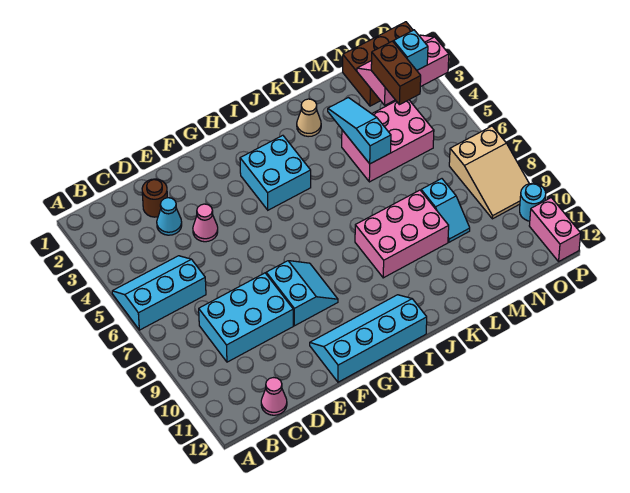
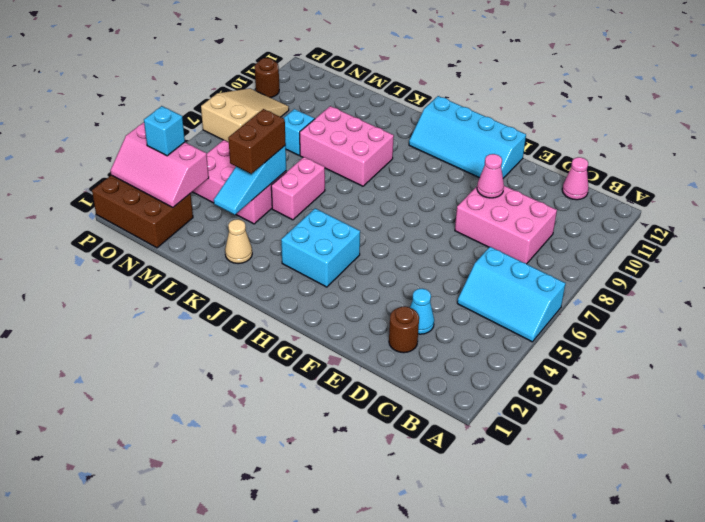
cyan brick C8:E9 level 1 -> pink brick C8:E9 level 1
pink cone E4 level 1 -> pink cone E9 level 2
cyan slope F8:G9 level 1 top F -> none
brown brick N3:N4 level 3 -> brown brick L4:L5 level 3
cyan round brick P10 level 1 -> brown round brick P10 level 1
pink brick P11:P12 level 1 -> pink brick K5:K6 level 1

